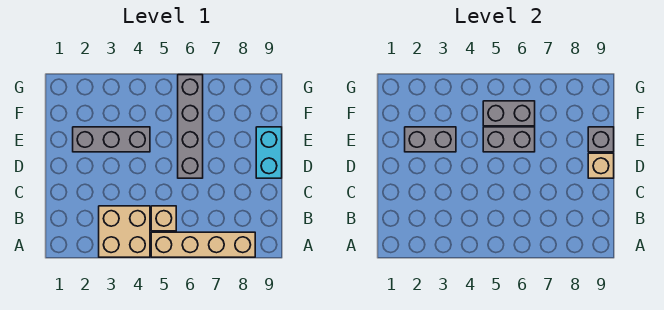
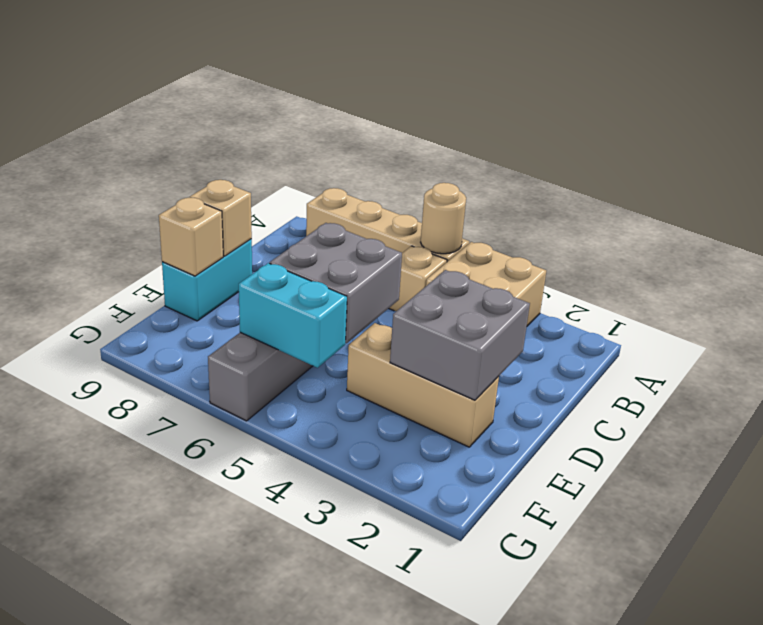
none -> tan round brick A5 level 2
grey brick E2:E4 level 1 -> tan brick E2:E4 level 1
grey brick E2:E3 level 2 -> grey brick D2:E3 level 2
grey brick E5:E6 level 2 -> grey brick D5:E6 level 2
grey brick E9 level 2 -> tan brick E9 level 2
grey brick F5:F6 level 2 -> cyan brick F5:F6 level 2

